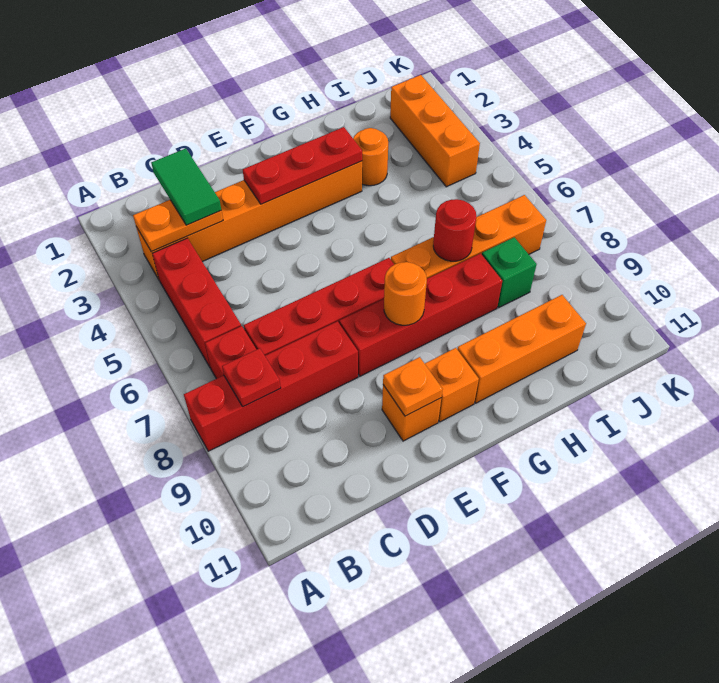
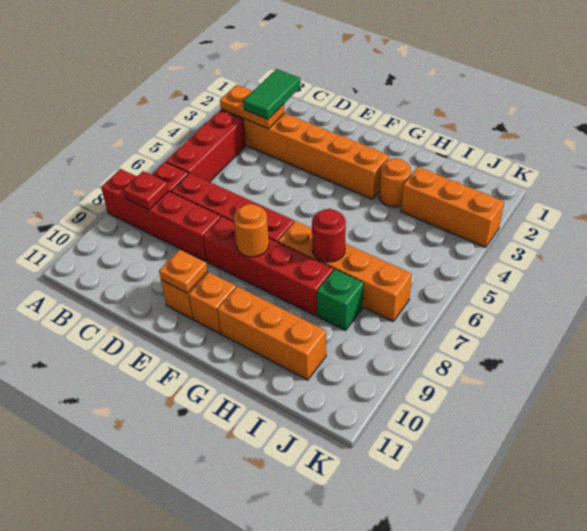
red plate E3:G3 level 2 -> none
orange brick J2:J4 level 1 -> orange brick I3:K3 level 1

